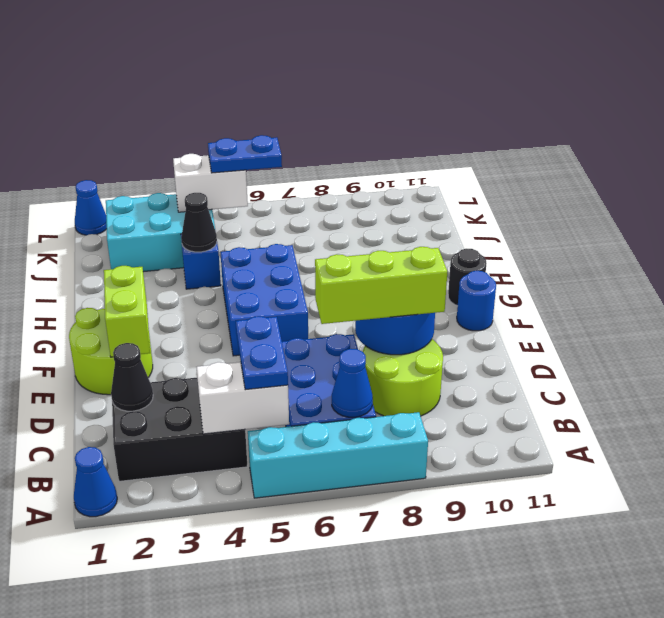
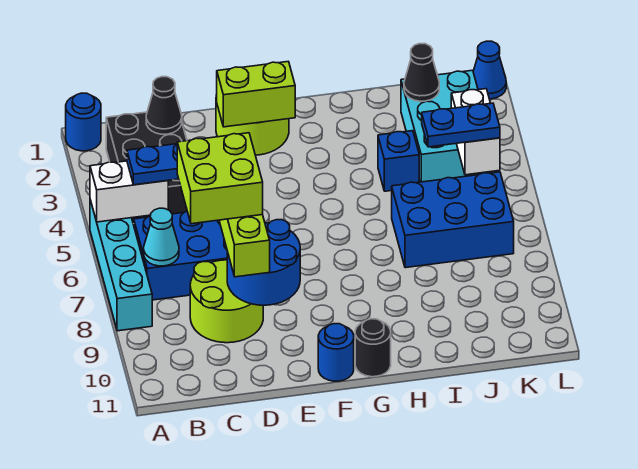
blue cone A1 level 1 -> blue round brick A1 level 1
white brick B4:B5 level 2 -> white brick A5:B5 level 2
blue cone B7 level 2 -> cyan cone B7 level 2
none -> lime brick C7:D8 level 4
blue brick F5:H6 level 1 -> blue brick I6:K7 level 1
black cone I4 level 2 -> black cone J2 level 2
blue plate K5:K6 level 3 -> blue plate J5:K5 level 3

